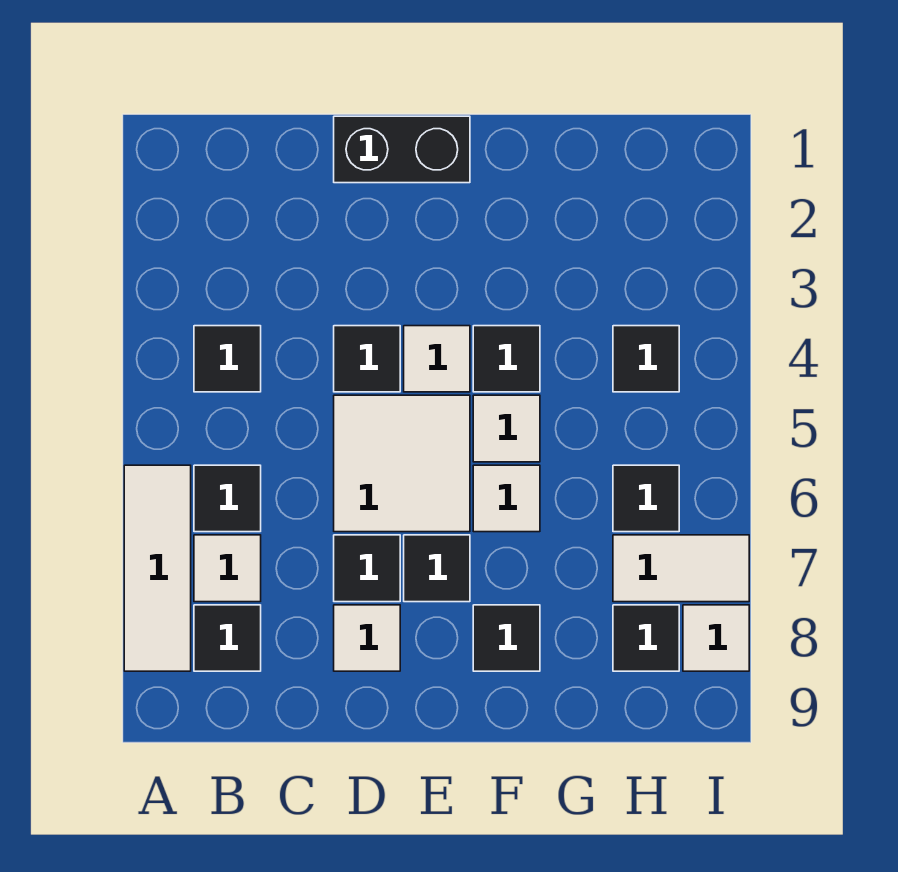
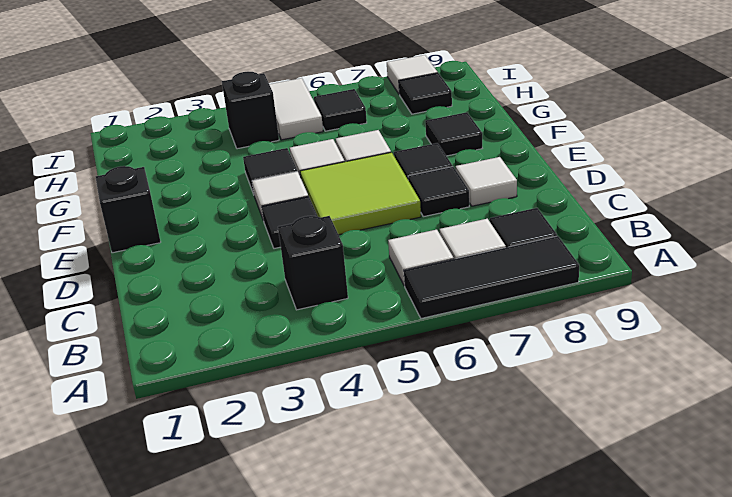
white tile A6:A8 level 1 -> black tile A6:A8 level 1
black tile B4 level 1 -> black brick B4 level 1
black tile B6 level 1 -> white tile B6 level 1
black brick D1:E1 level 1 -> black brick E1 level 1
white tile D5:E6 level 1 -> lime tile D5:E6 level 1
black tile H4 level 1 -> black brick H4 level 1
white tile H7:I7 level 1 -> white tile H5:I5 level 1

